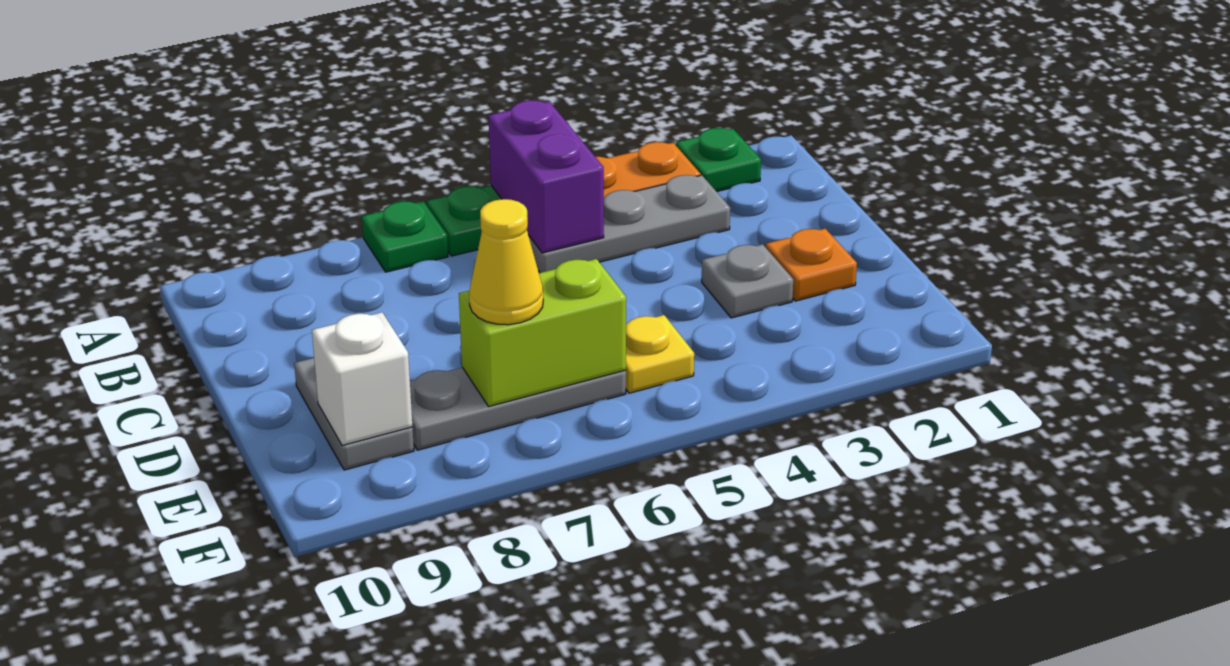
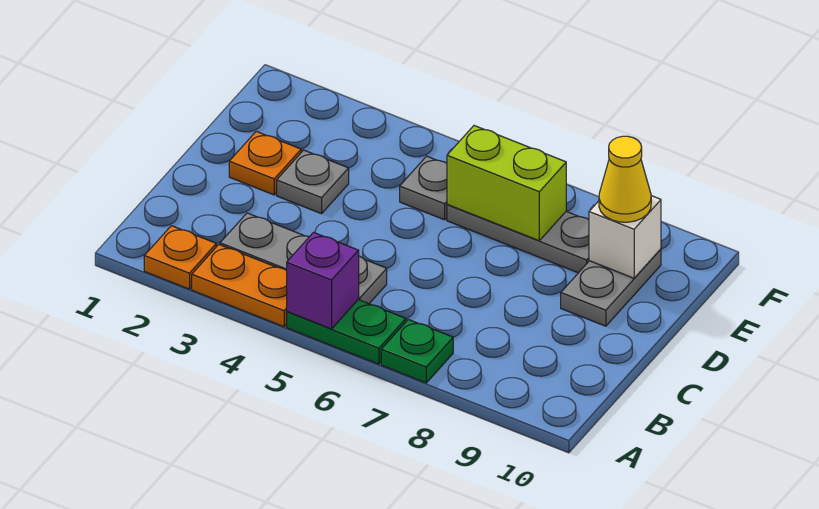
green plate A2 level 1 -> orange plate A2 level 1
purple brick A5:B5 level 2 -> purple brick A5 level 2
yellow plate E5 level 1 -> grey plate E5 level 1
yellow cone E7 level 3 -> yellow cone E9 level 3

